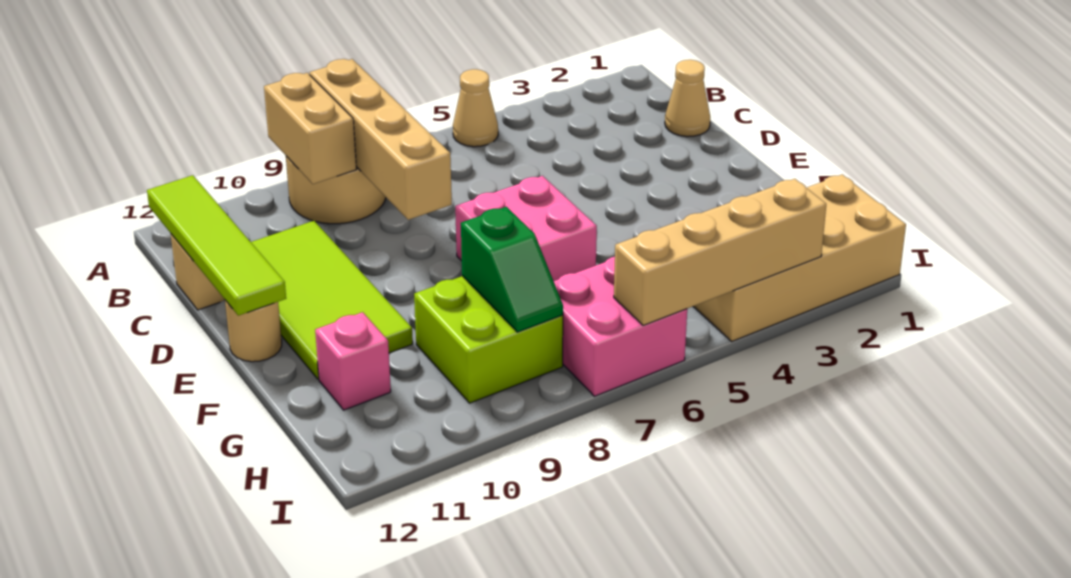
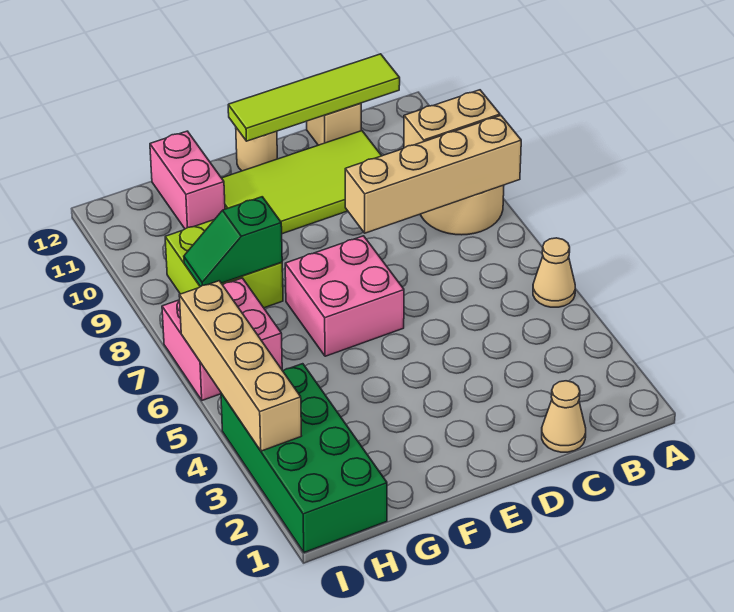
pink brick G11 level 1 -> pink brick G11:G12 level 1
tan brick H1:I4 level 1 -> green brick H1:I4 level 1

